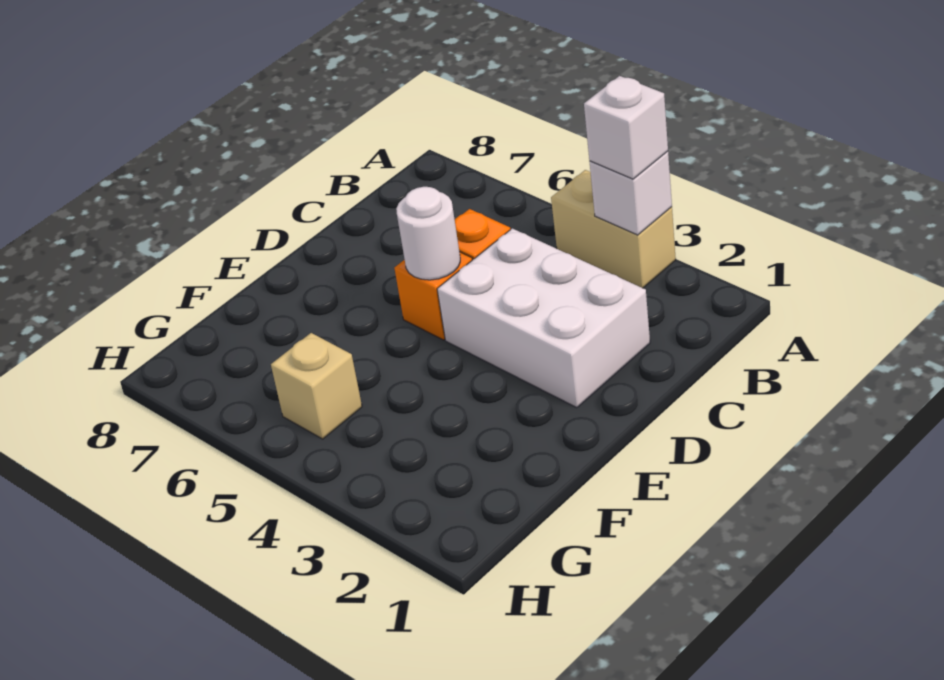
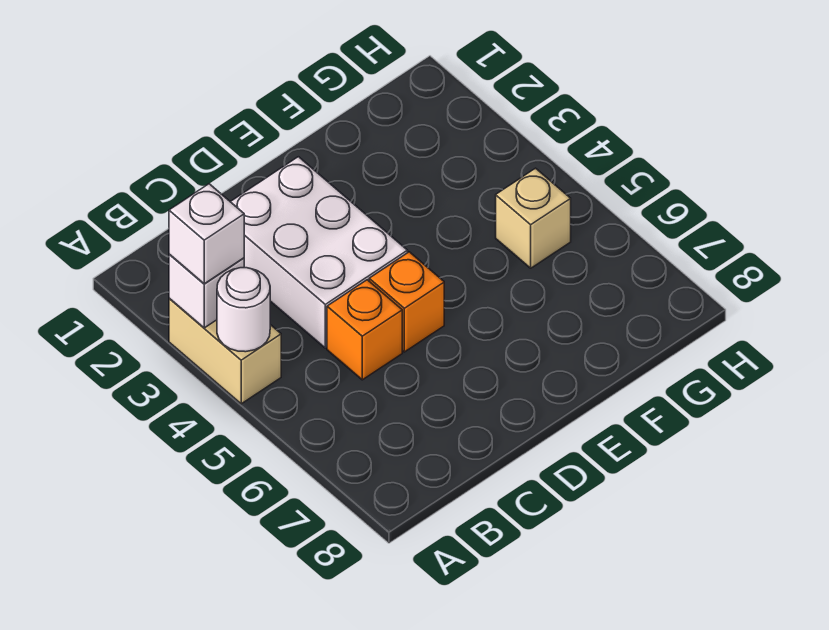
white round brick D5 level 2 -> white round brick A4 level 2

